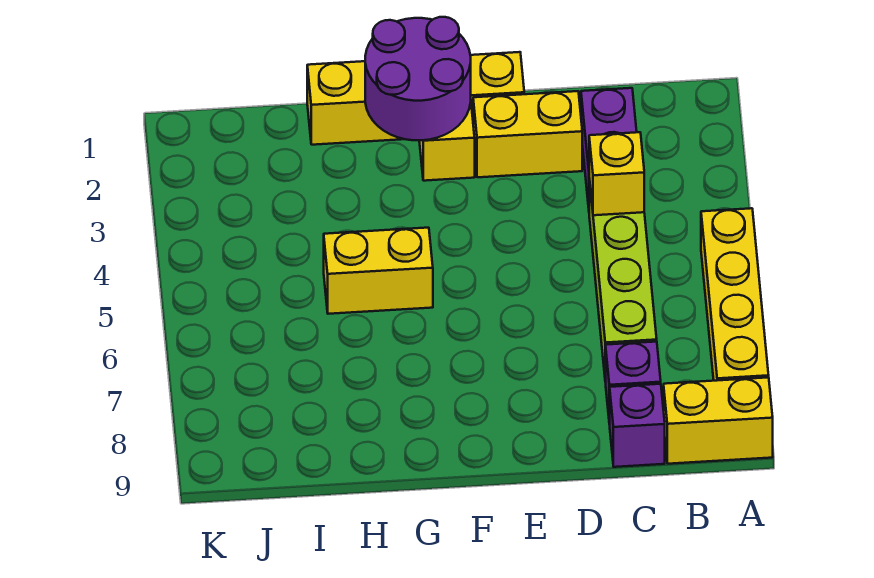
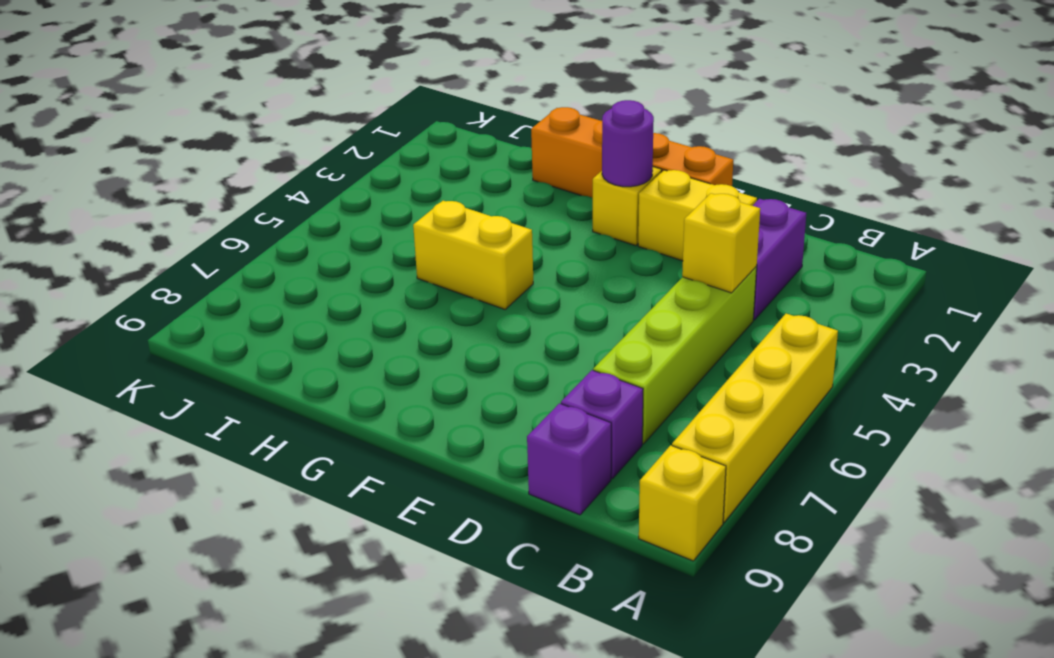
yellow brick A9:B9 level 1 -> yellow brick A9 level 1
yellow brick E1:H1 level 1 -> orange brick E1:H1 level 1
purple round brick F1:G2 level 2 -> purple round brick F2 level 2

